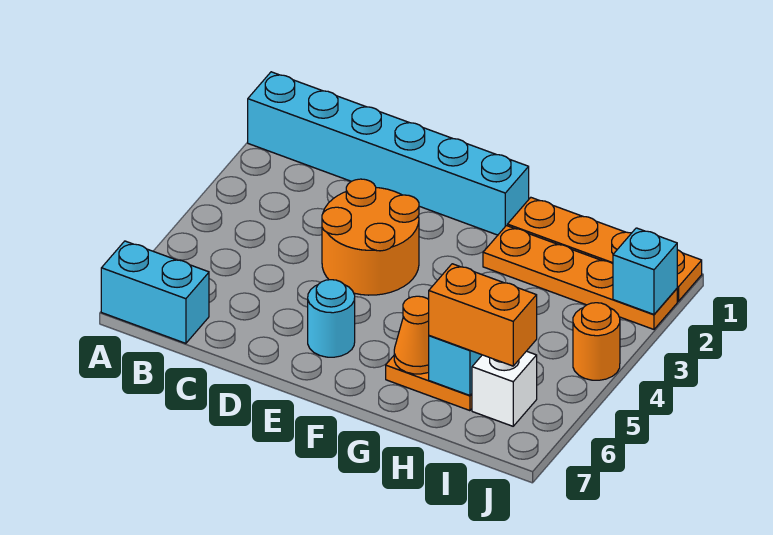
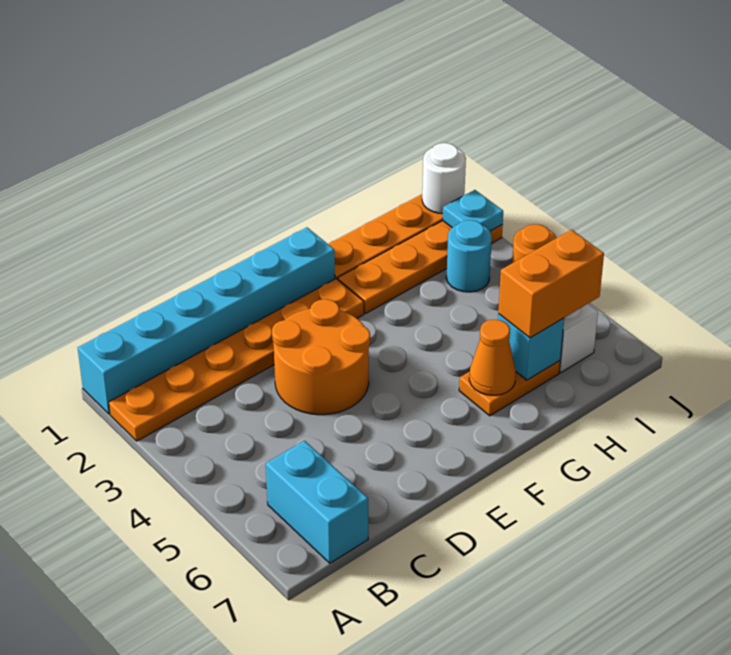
none -> orange plate A2:F2 level 1
cyan brick A7:B7 level 1 -> cyan brick B6:B7 level 1
cyan round brick E6 level 1 -> cyan round brick I3 level 1
none -> white round brick J1 level 2
cyan brick J2 level 2 -> cyan plate J2 level 2

